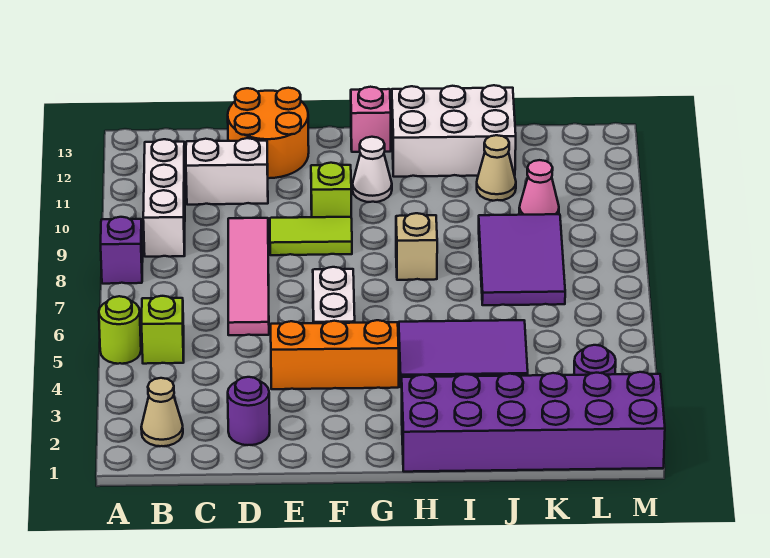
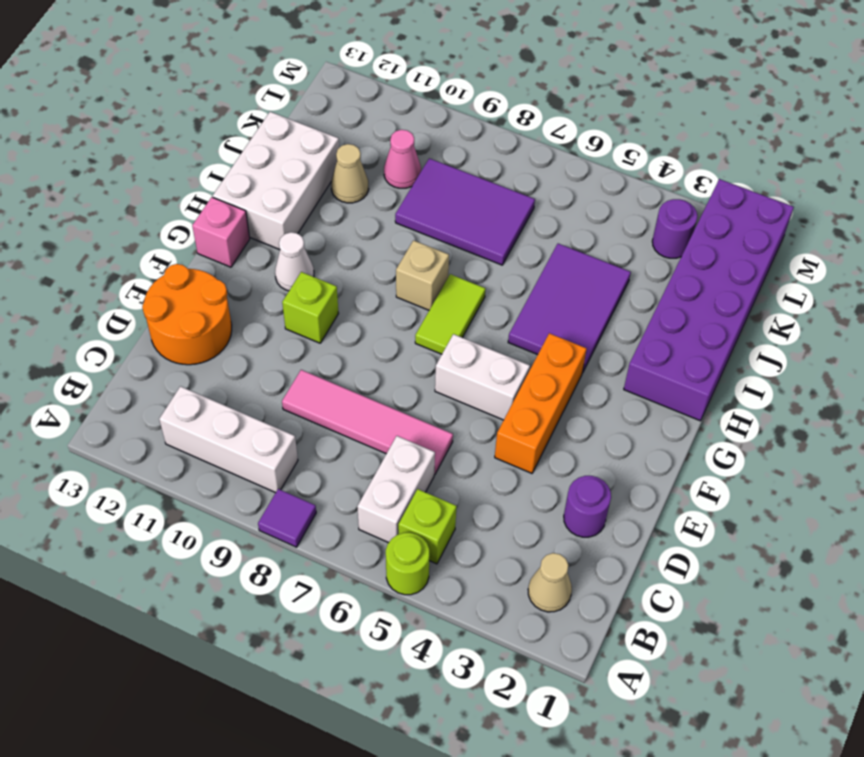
purple brick A8 level 1 -> purple tile A8 level 1
white brick C11:D11 level 1 -> white brick B6:C6 level 1
lime tile E9:F9 level 1 -> lime tile G7:H7 level 1

